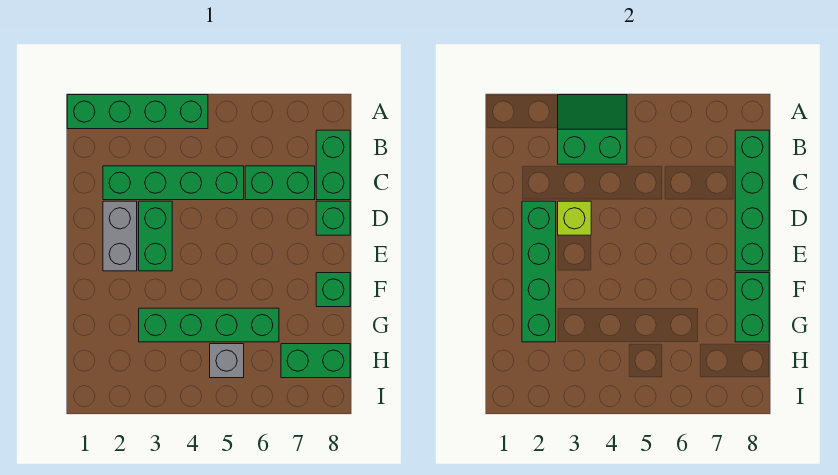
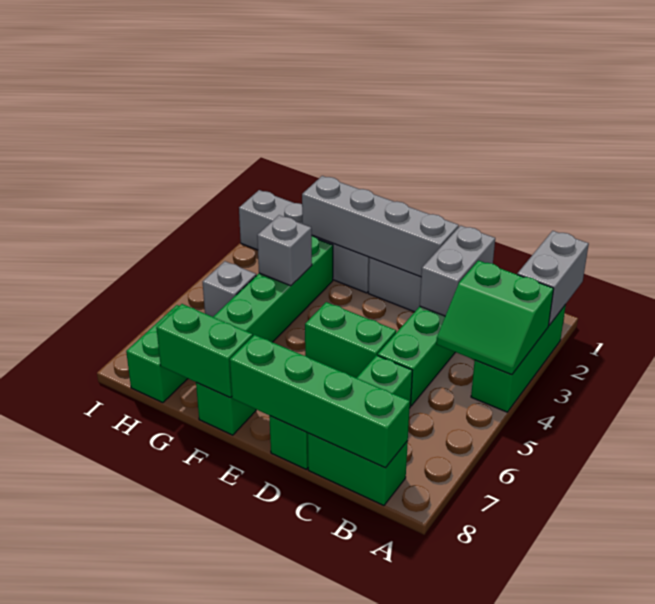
green brick A1:A4 level 1 -> green brick A2:A4 level 1
none -> grey brick A1:A2 level 2
green slope A3:B4 level 2 top B -> green slope A3:B4 level 2 top 3
none -> grey brick C2:C3 level 2
green brick D2:G2 level 2 -> grey brick D2:G2 level 2
green brick D3:E3 level 1 -> green brick D5:E5 level 1
lime brick D3 level 2 -> none
none -> grey brick F2:I2 level 1
none -> grey brick G4 level 2

